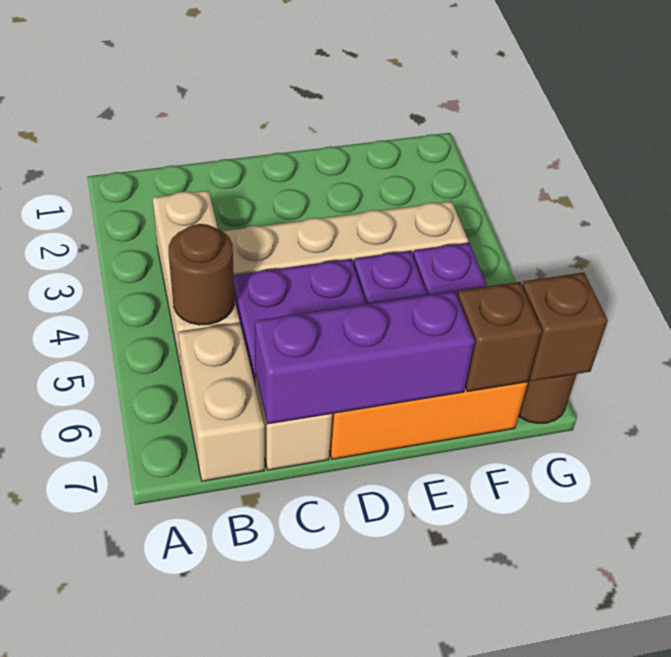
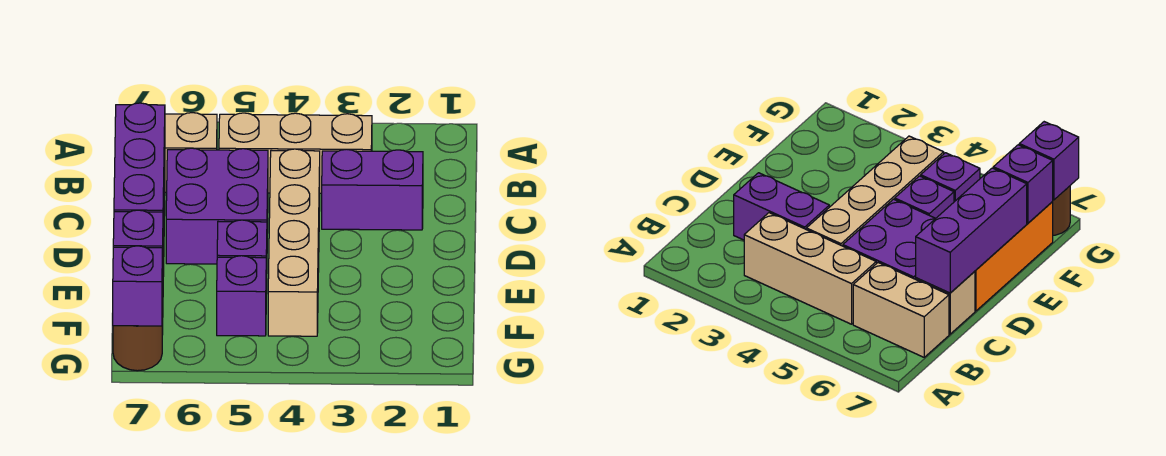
brown round brick B5 level 2 -> none
none -> purple brick C2:C3 level 1
brown brick F7 level 2 -> purple brick F7 level 2
brown brick G7 level 2 -> purple brick G7 level 2

